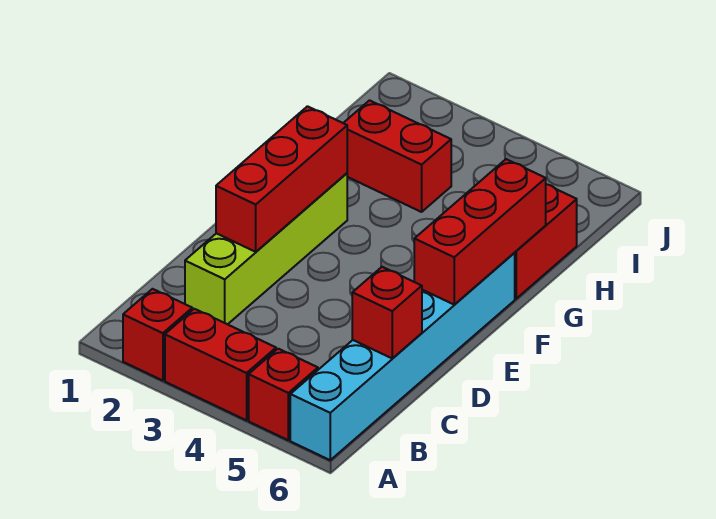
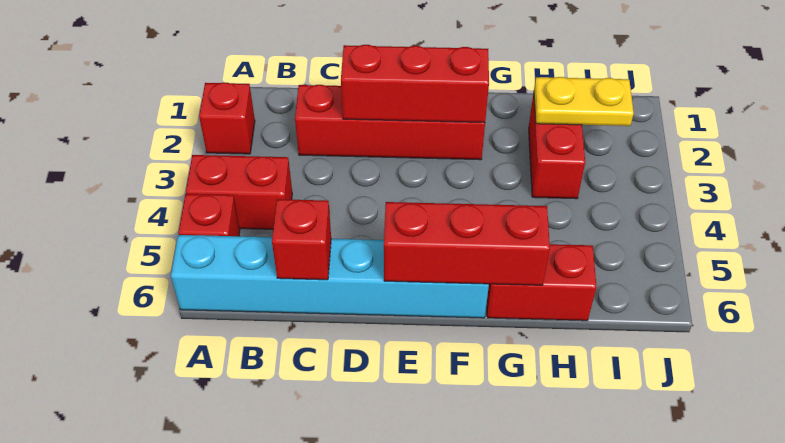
red brick A3:A4 level 1 -> red brick A4:B4 level 1
lime brick C2:F2 level 1 -> red brick C2:F2 level 1
none -> yellow plate H2:I2 level 2

